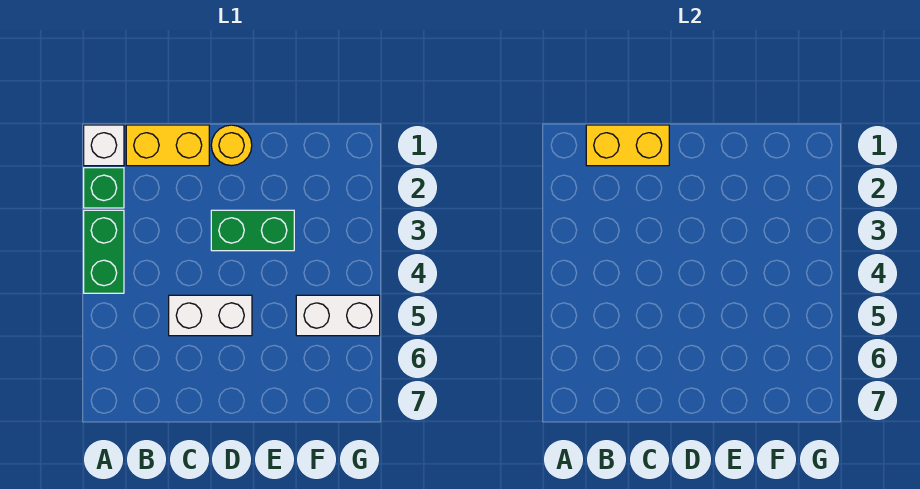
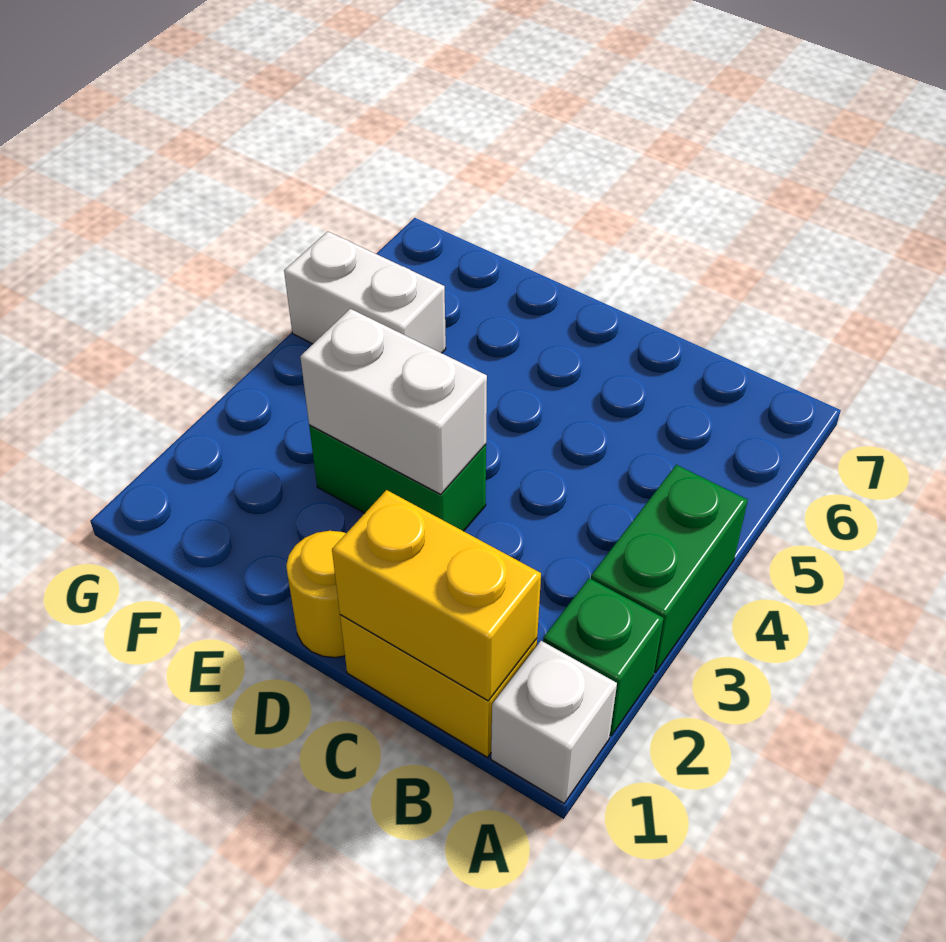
white brick C5:D5 level 1 -> white brick D3:E3 level 2

